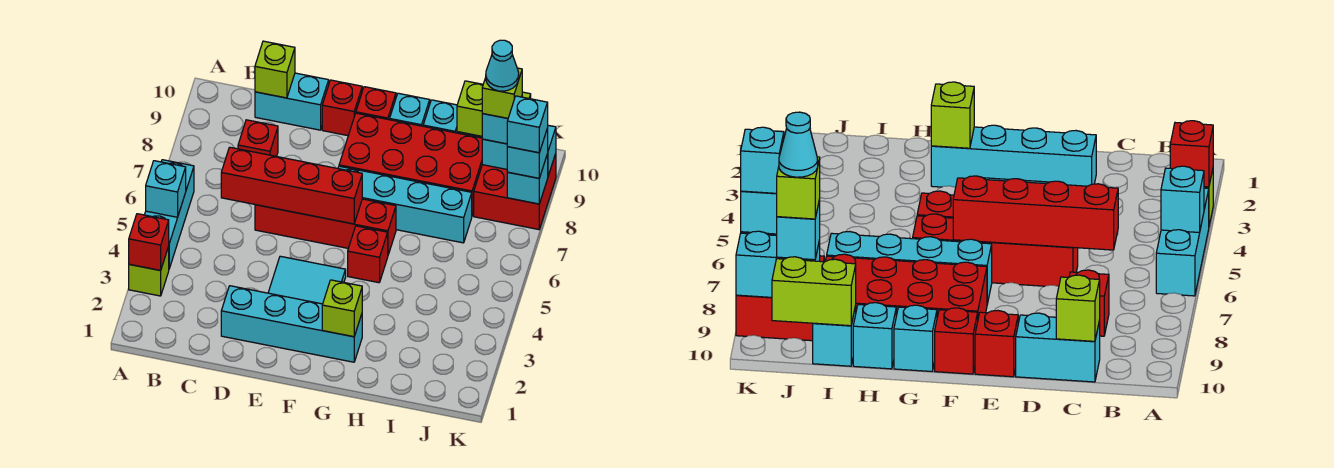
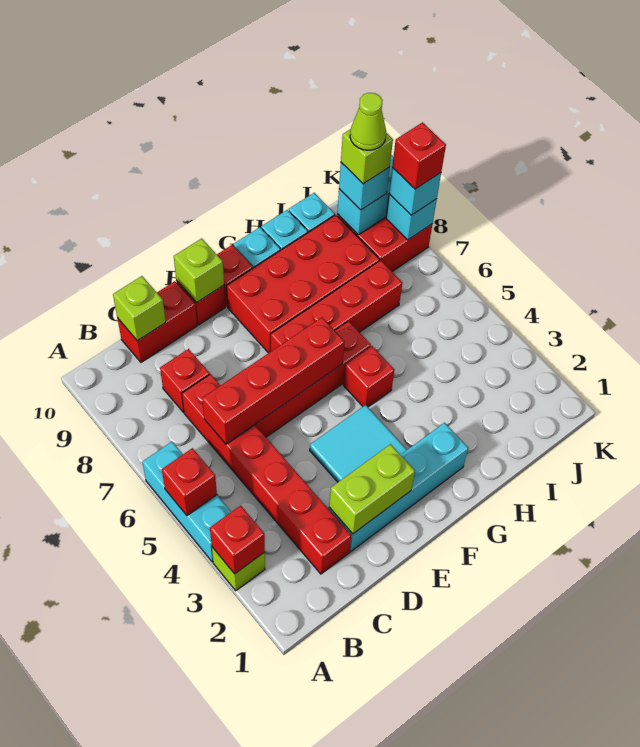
cyan brick A5 level 2 -> red brick A5 level 2
none -> red brick C2:C7 level 1
cyan brick C10:D10 level 1 -> red brick C10:D10 level 1
cyan brick F7:I7 level 1 -> red brick F7:I7 level 1
lime brick G2 level 2 -> lime brick E10 level 2
lime brick I10:J10 level 2 -> lime brick D2:E2 level 2
cyan cone J9 level 5 -> lime cone J9 level 5
cyan brick K8 level 4 -> red brick K8 level 4

